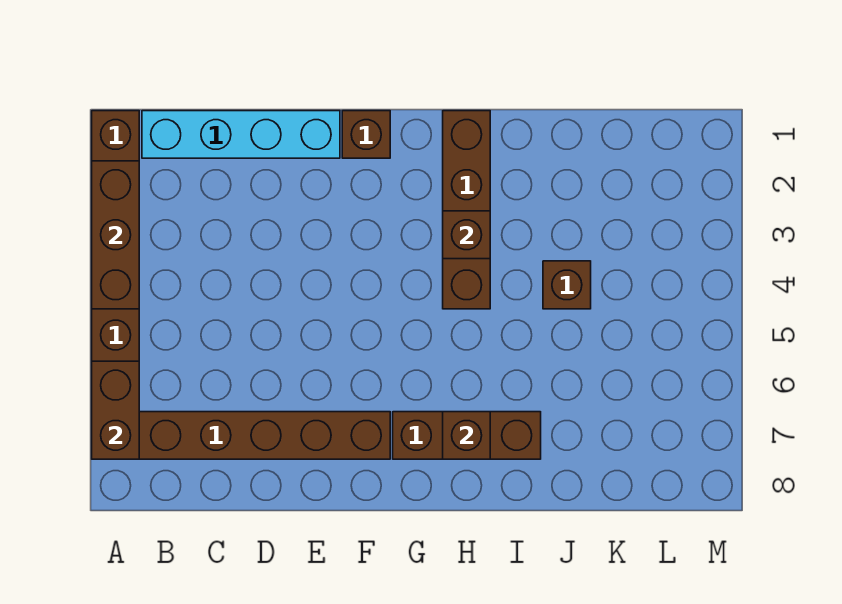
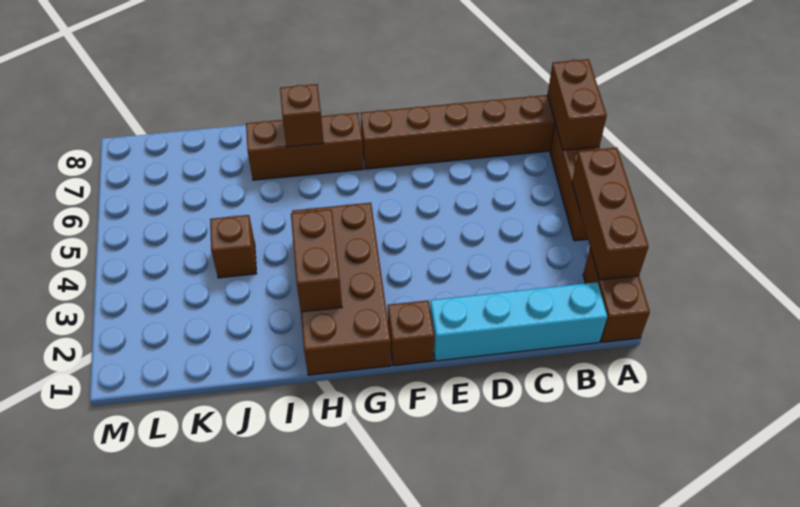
brown brick H1:H4 level 1 -> brown brick G1:H4 level 1
brown brick H3 level 2 -> brown brick H2:H3 level 2

